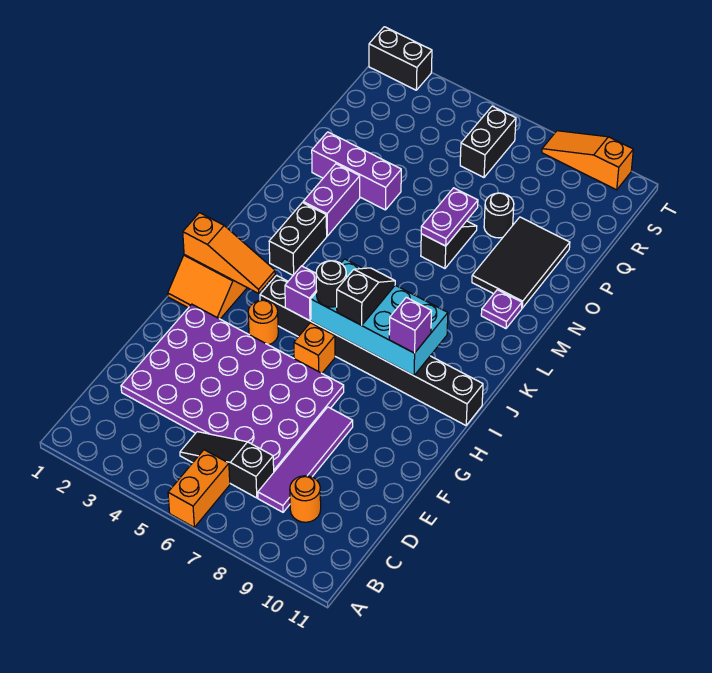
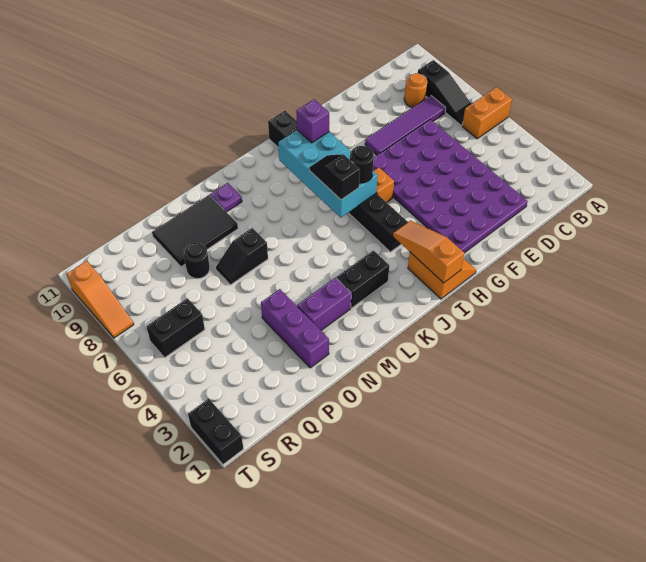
black slope C5:C7 level 1 top 7 -> black slope B7:B9 level 1 top 9
orange round brick H4 level 1 -> none
purple brick I5 level 2 -> none
black slope I7:J7 level 3 top I -> black slope J6:J7 level 3 top 6
purple plate N7:O7 level 2 -> none

